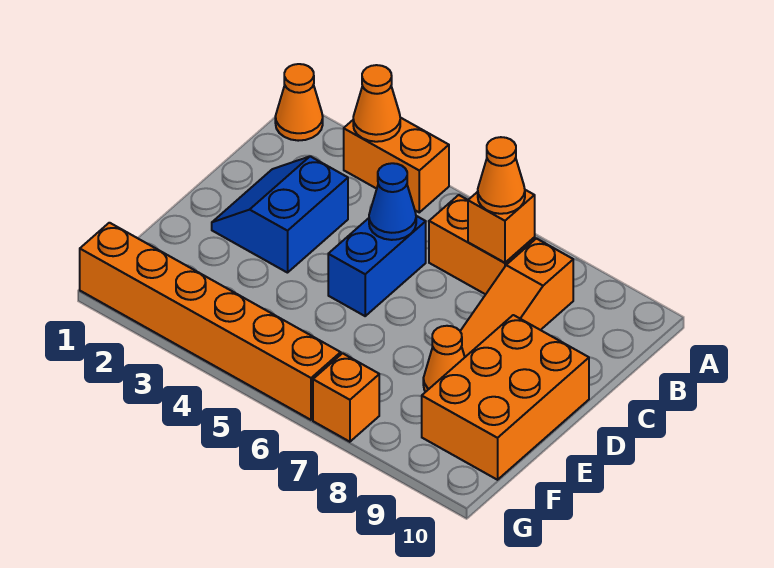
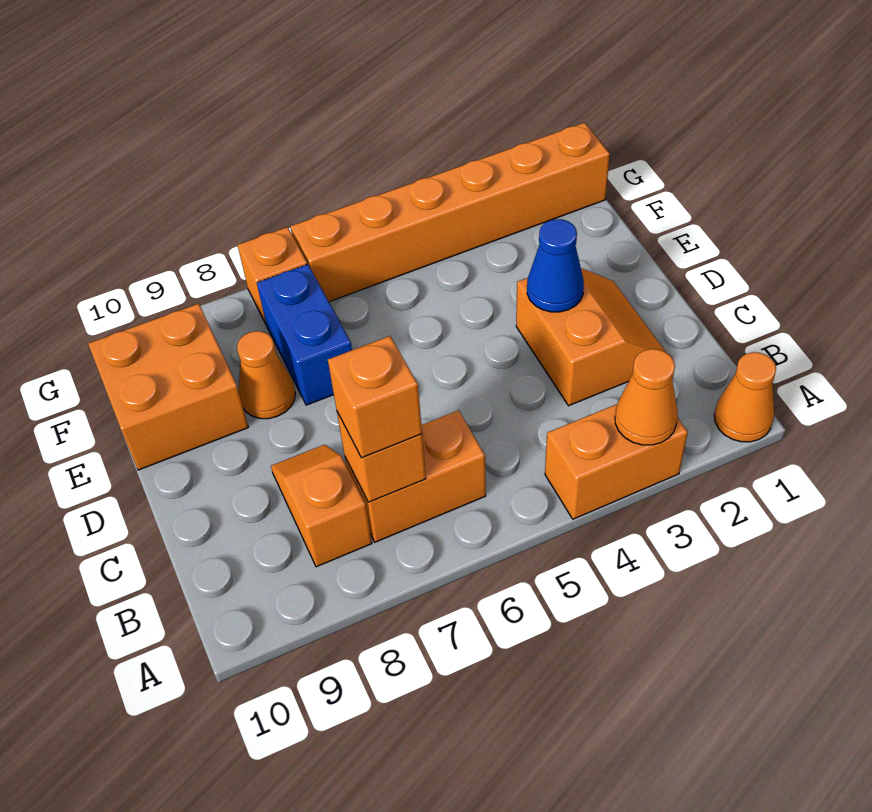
orange cone B7 level 3 -> orange brick B7 level 3
orange slope B8:D8 level 1 top B -> orange slope B8:C8 level 1 top B
blue slope C2:D3 level 1 top 3 -> orange slope C2:D3 level 1 top 3
blue brick C5:D5 level 1 -> blue brick E7:F7 level 1
blue cone C5 level 2 -> blue cone D3 level 2
orange brick D9:F10 level 1 -> orange brick E9:F10 level 1

